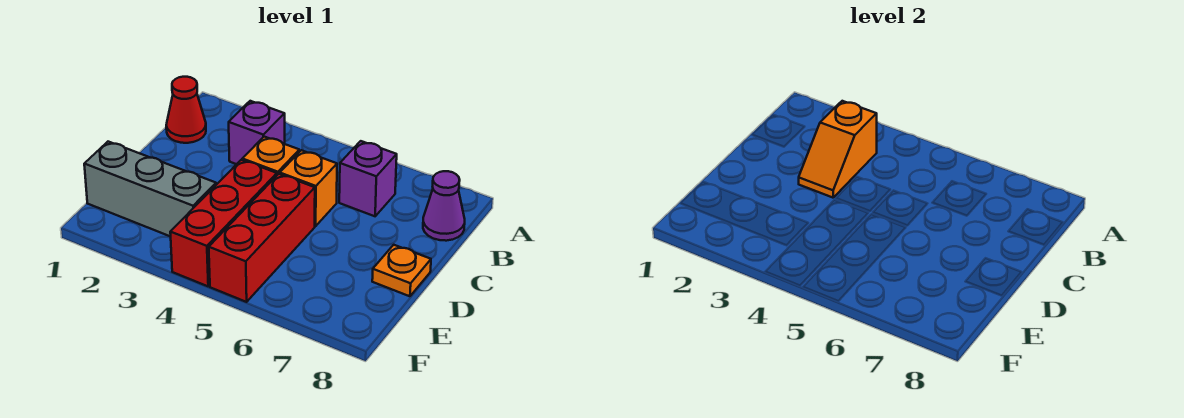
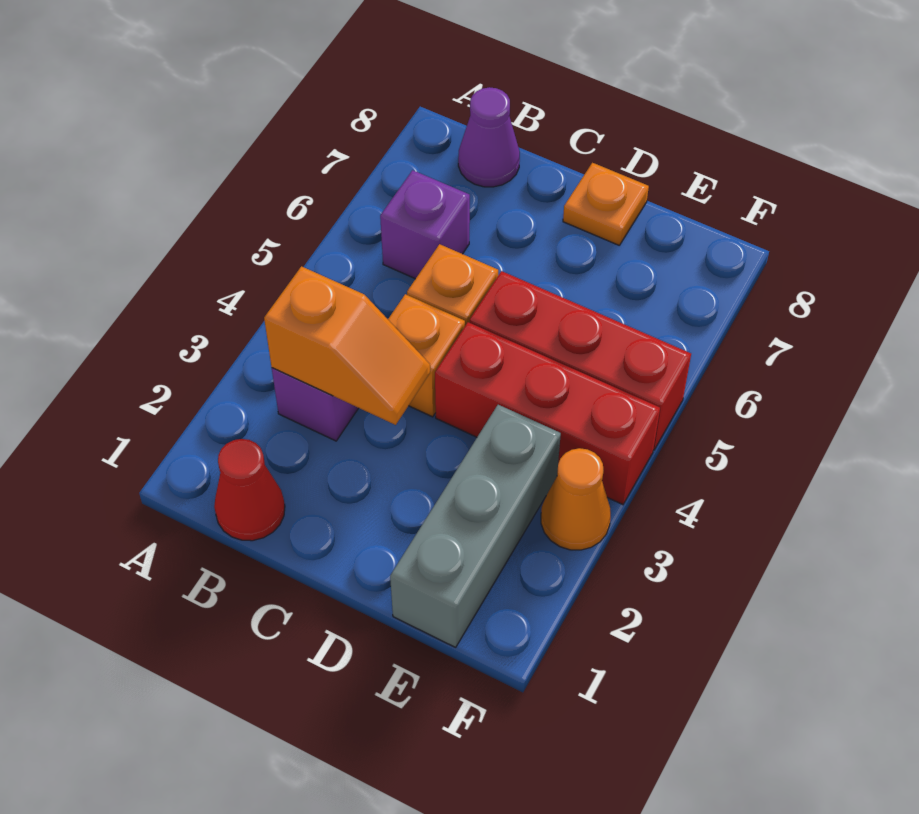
none -> orange cone F3 level 1

